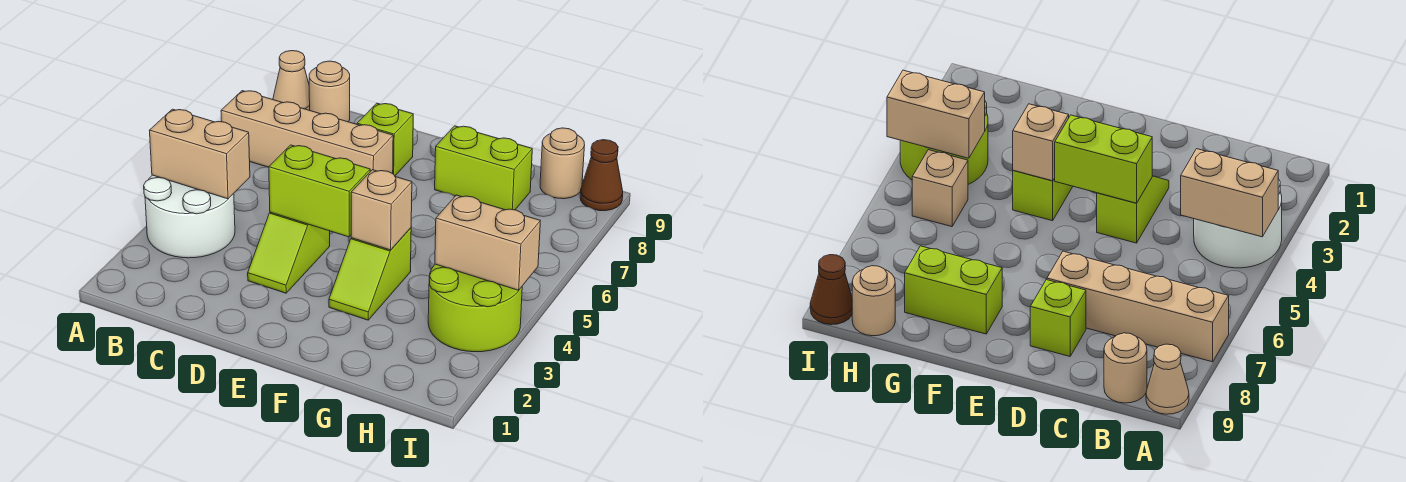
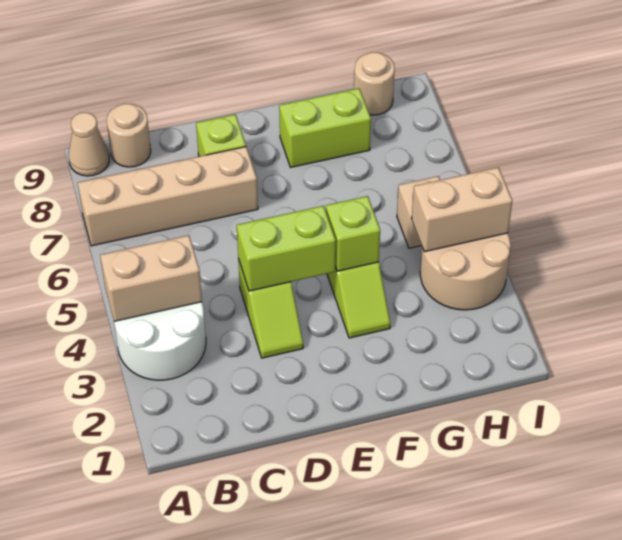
tan brick F4 level 2 -> lime brick F4 level 2
lime round brick H3:I4 level 1 -> tan round brick H3:I4 level 1
brown cone I9 level 1 -> none

